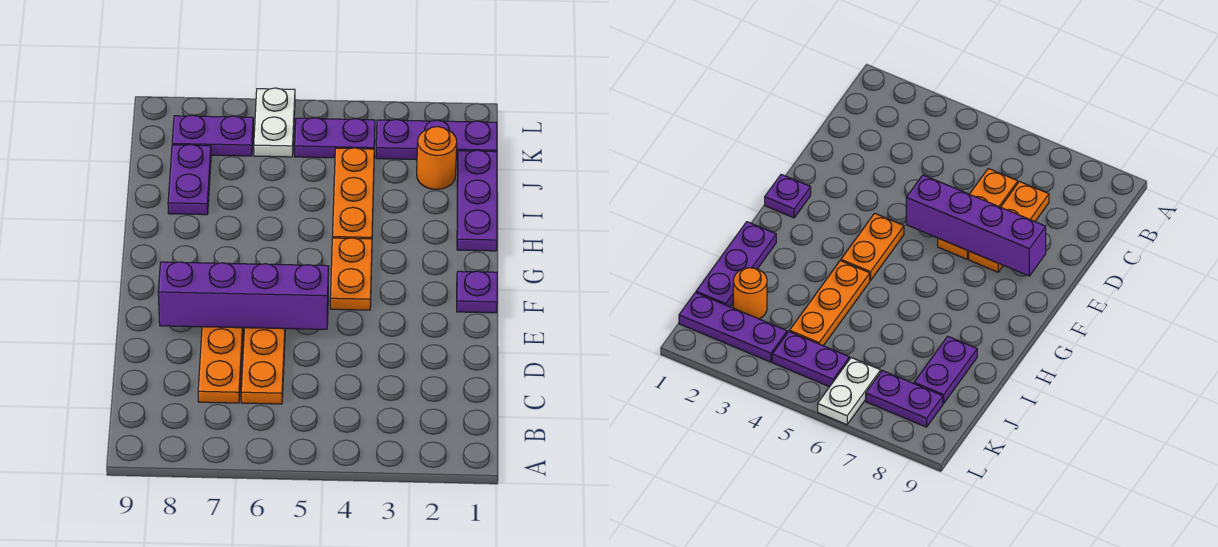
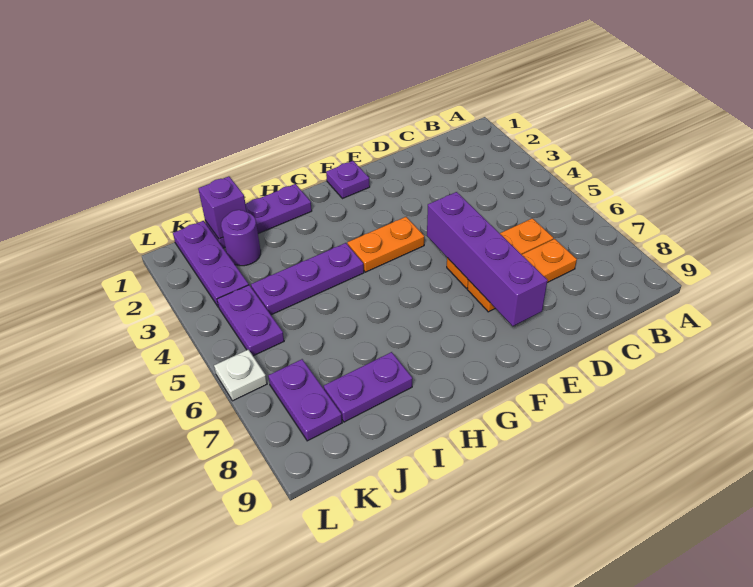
orange plate H4:J4 level 1 -> purple plate H4:J4 level 1
none -> purple brick J1 level 2
orange round brick J2 level 1 -> purple round brick J2 level 1
white plate K6:L6 level 1 -> white plate L6 level 1

